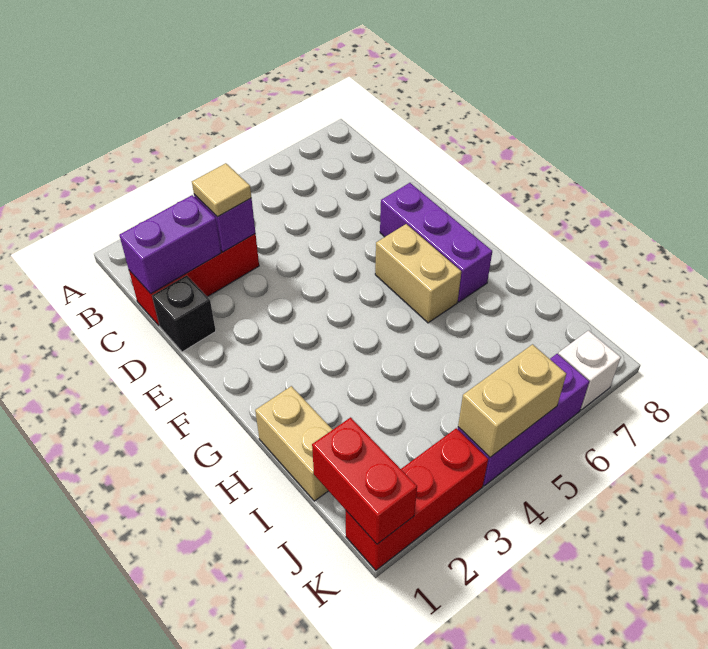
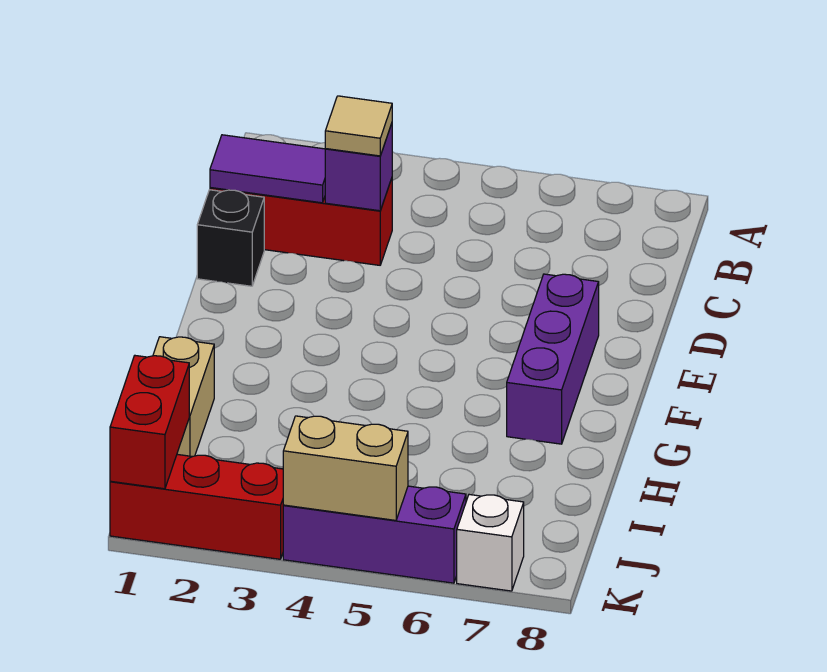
purple brick C1:C2 level 2 -> purple tile C1:C2 level 2
tan brick F6:G6 level 1 -> none

